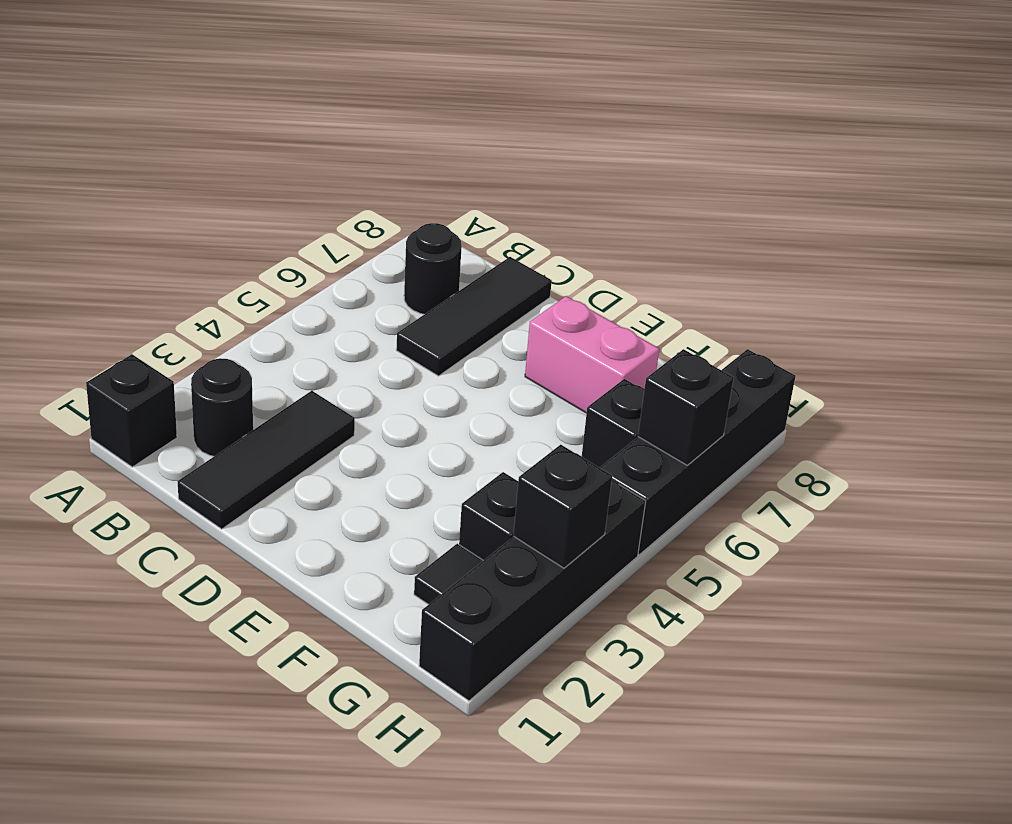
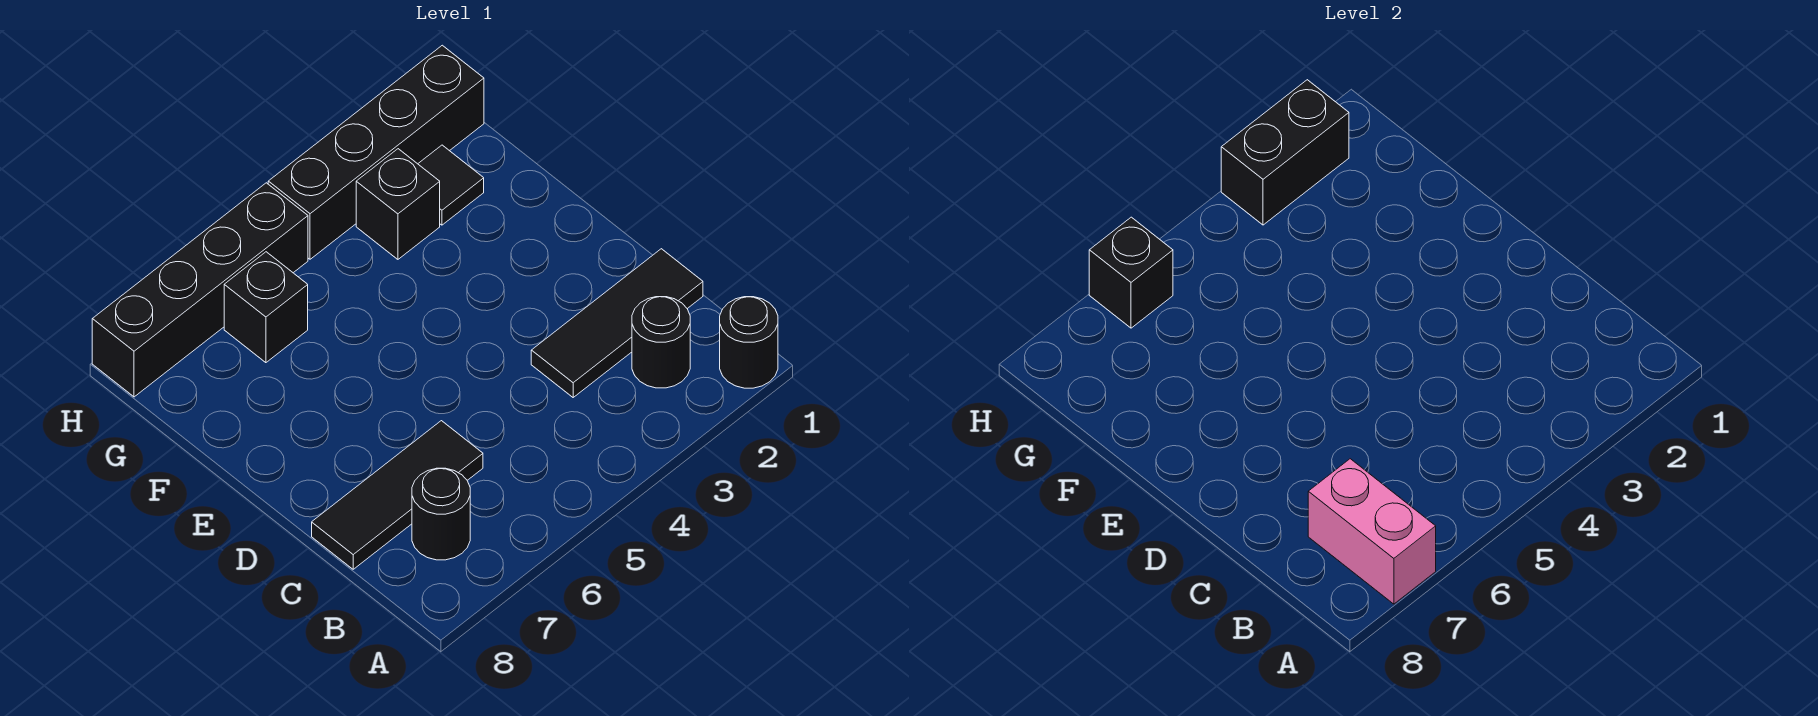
black brick A1 level 1 -> black round brick A1 level 1
pink brick E7:F7 level 1 -> pink brick A7:B7 level 2
black brick H3 level 2 -> black brick H2:H3 level 2

